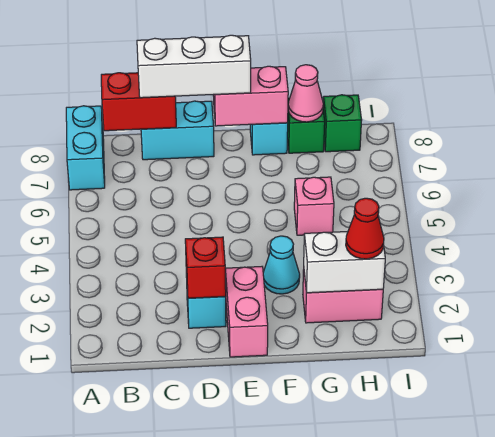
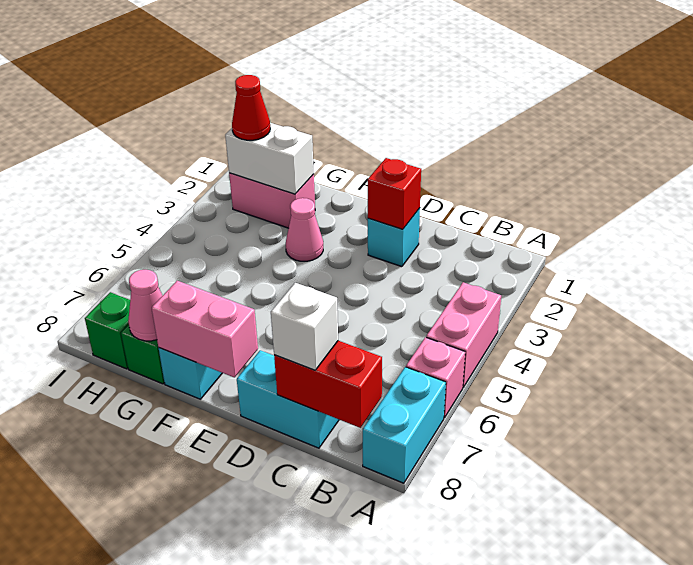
white brick C8:E8 level 3 -> white brick C8 level 3
pink brick E1:E2 level 1 -> pink brick A4:A5 level 1
cyan cone F3 level 1 -> pink cone F3 level 1
pink brick G5 level 1 -> pink brick A6 level 1

